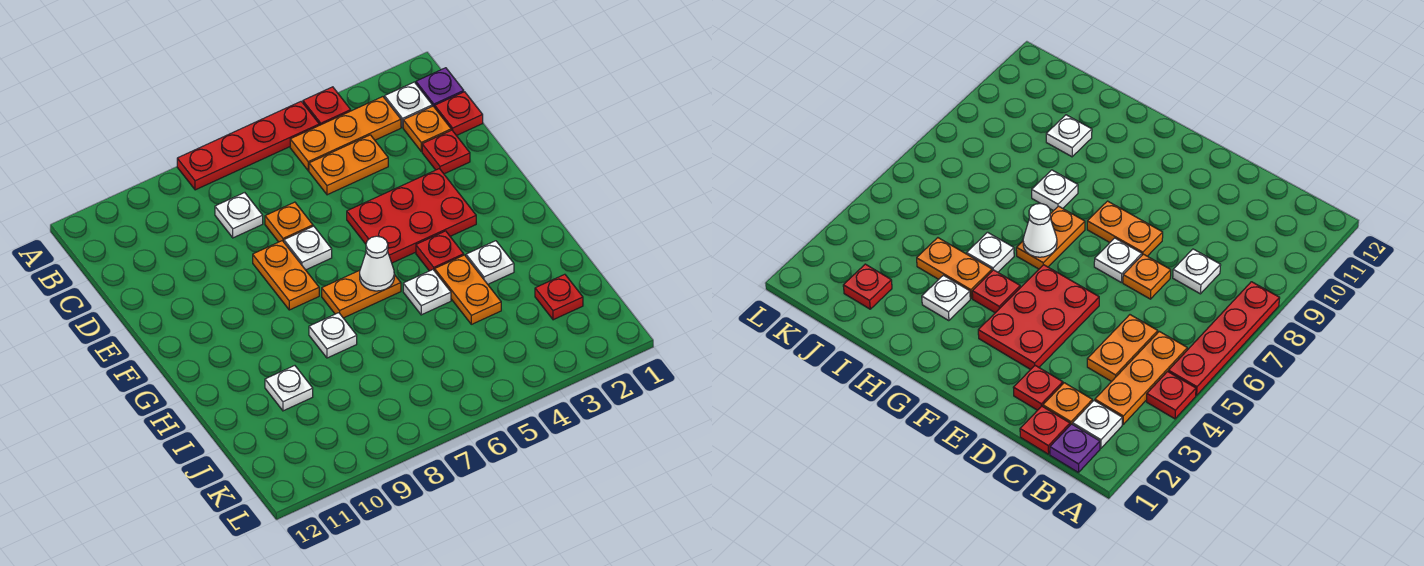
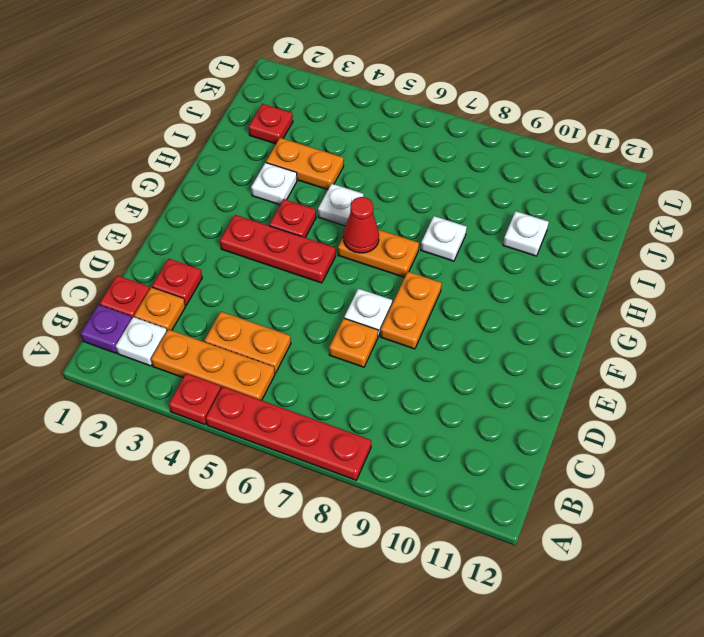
white plate C8 level 1 -> none
red plate E3:F5 level 1 -> red plate F3:F5 level 1
white cone G6 level 2 -> red cone G6 level 2
orange plate H4:I4 level 1 -> orange plate I3:I4 level 1

